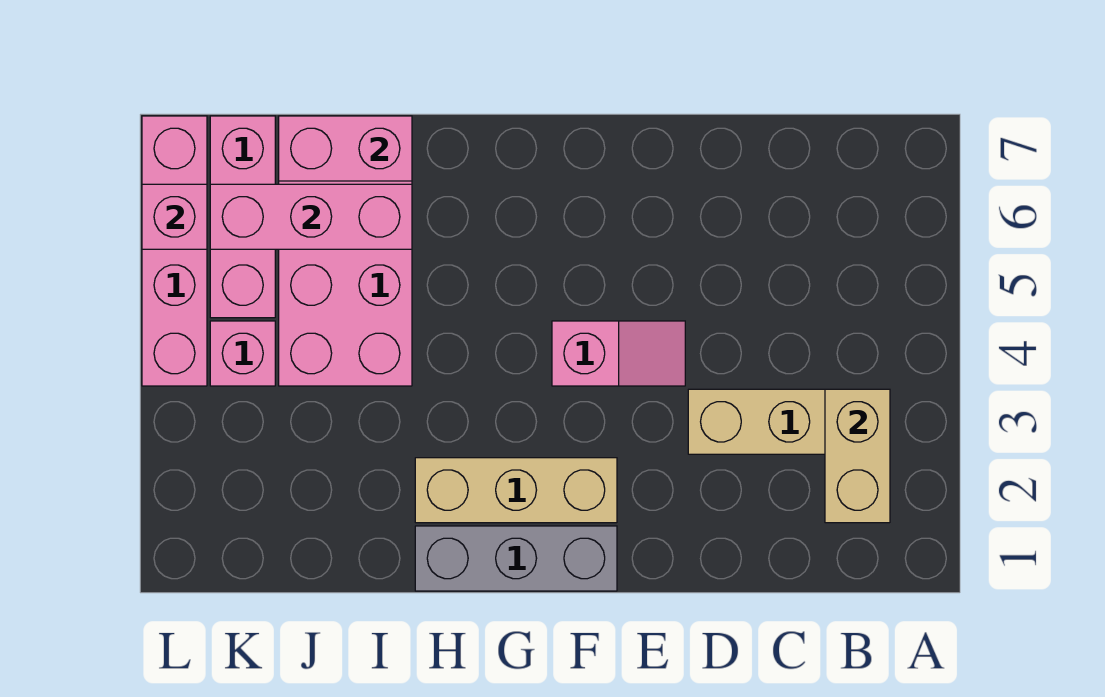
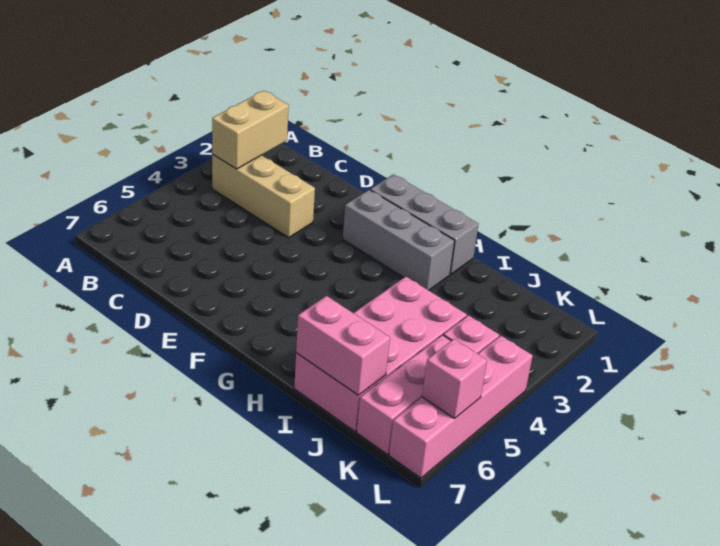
pink slope E4:F4 level 1 top F -> none
tan brick F2:H2 level 1 -> grey brick F2:H2 level 1
pink brick I6:K6 level 2 -> none

